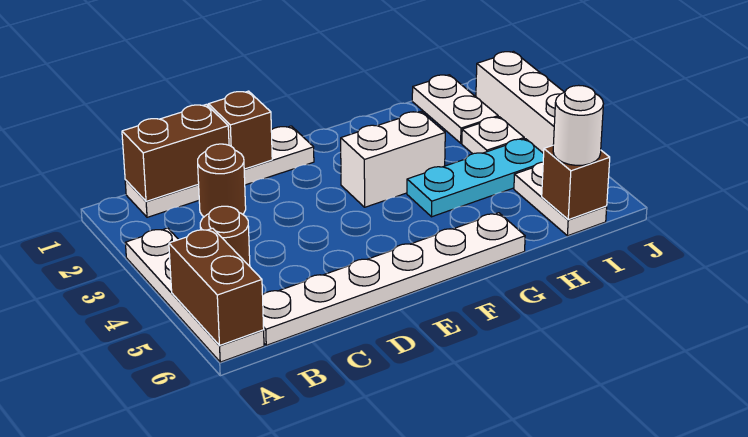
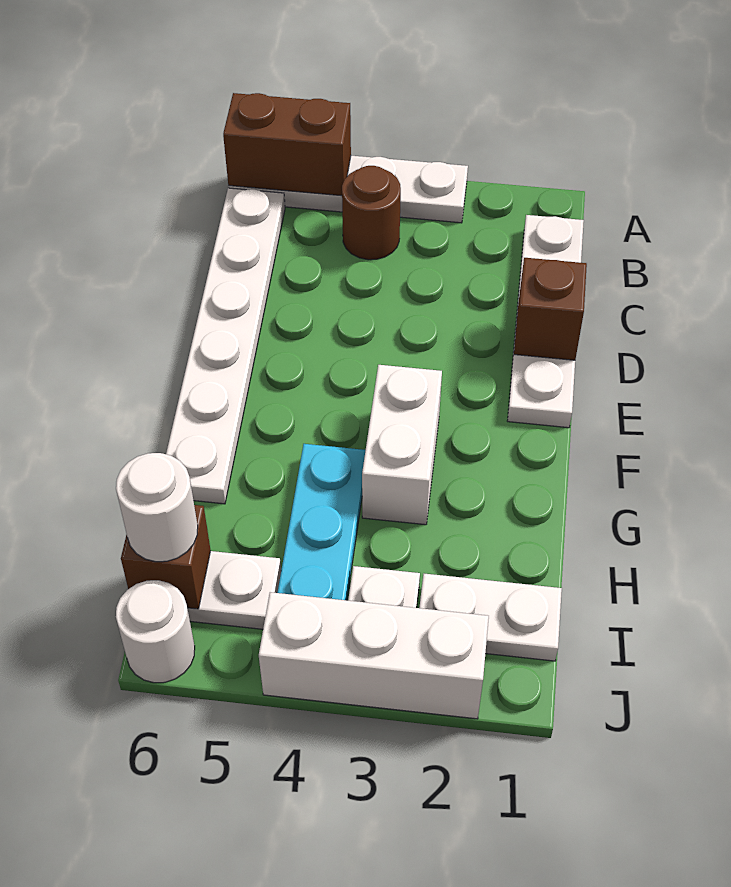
brown brick B1:C1 level 2 -> none
brown round brick C2 level 1 -> none
none -> white round brick J6 level 1

